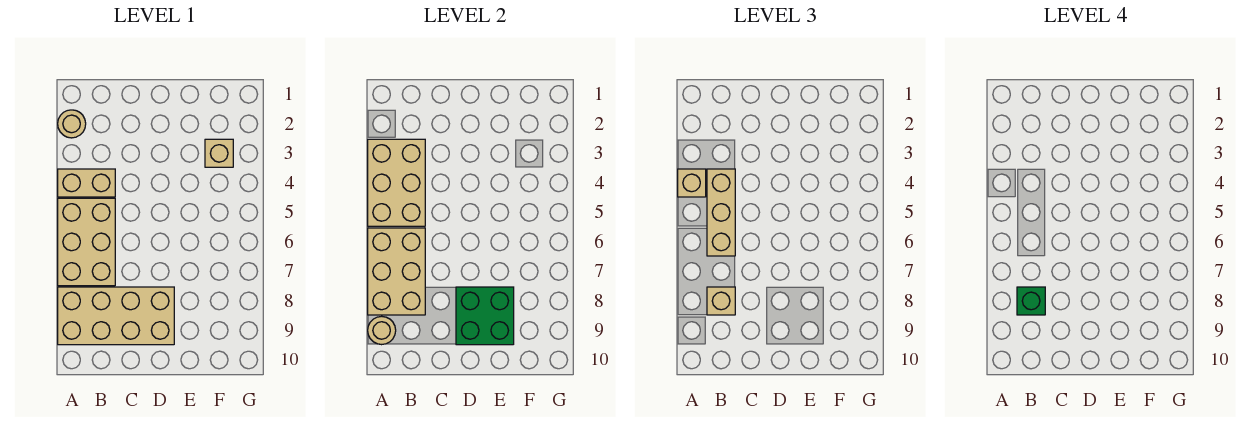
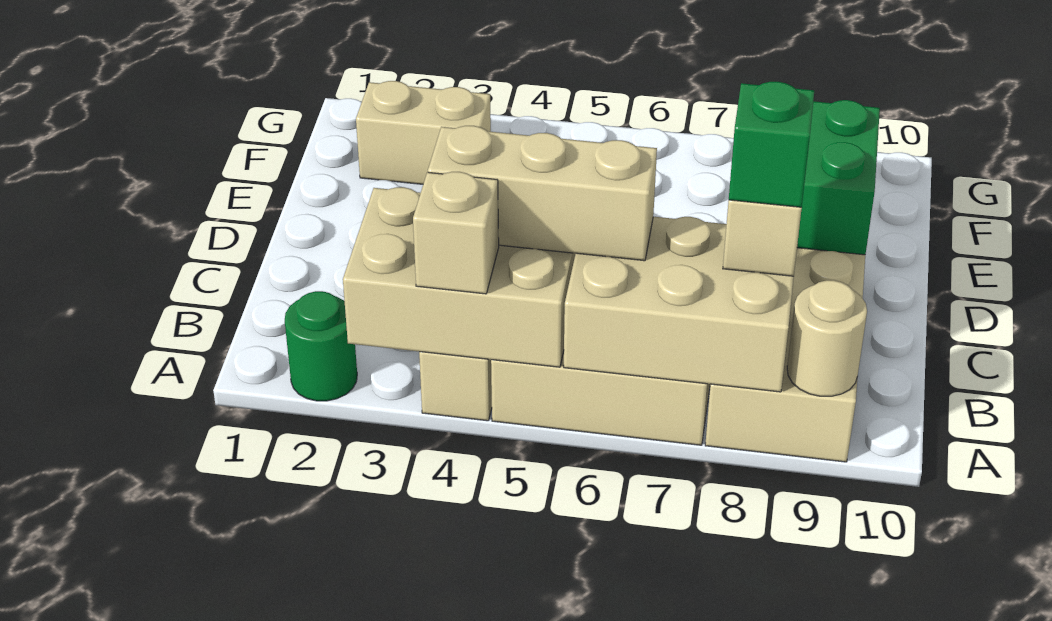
tan round brick A2 level 1 -> green round brick A2 level 1
tan brick F3 level 1 -> tan brick F2:F3 level 1

